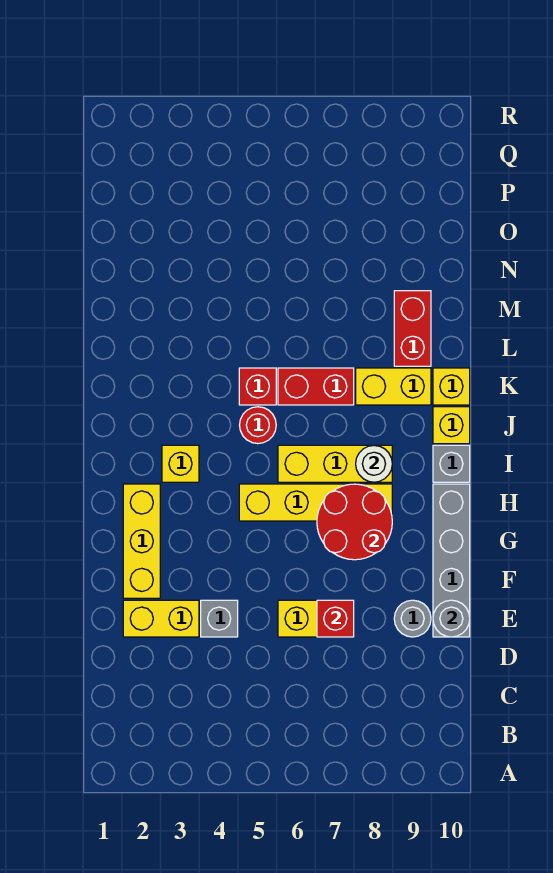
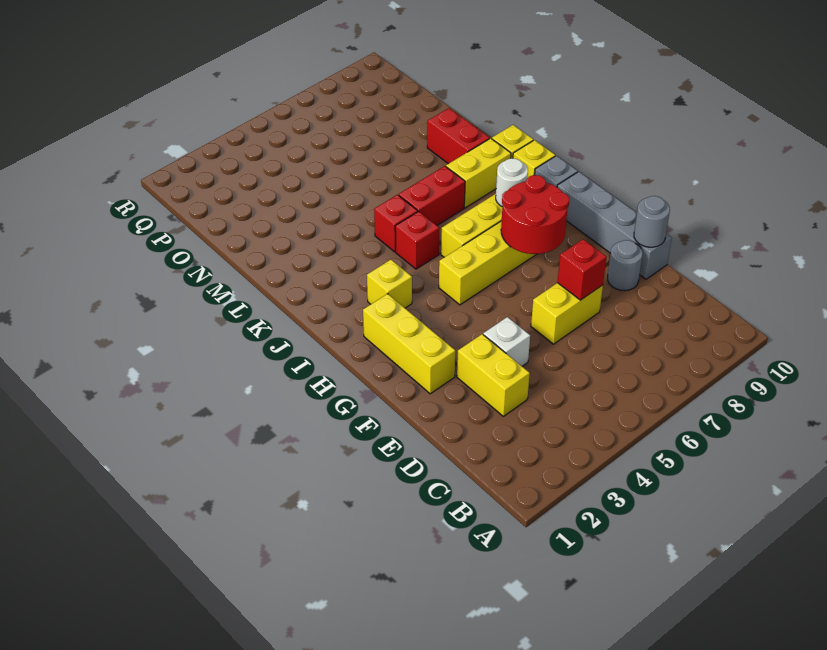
yellow brick E2:E3 level 1 -> yellow brick D3:E3 level 1
grey brick E4 level 1 -> white brick E4 level 1
red round brick J5 level 1 -> red brick J5 level 1

